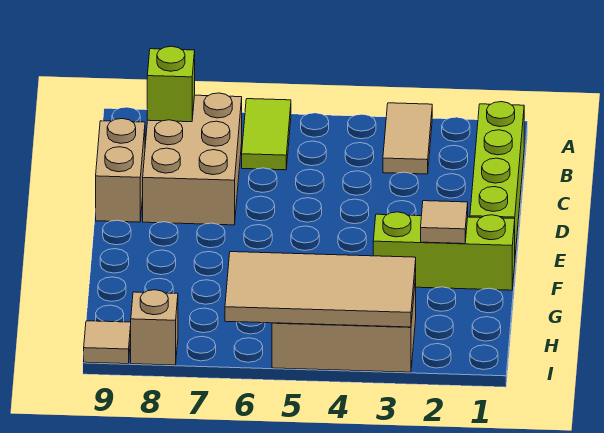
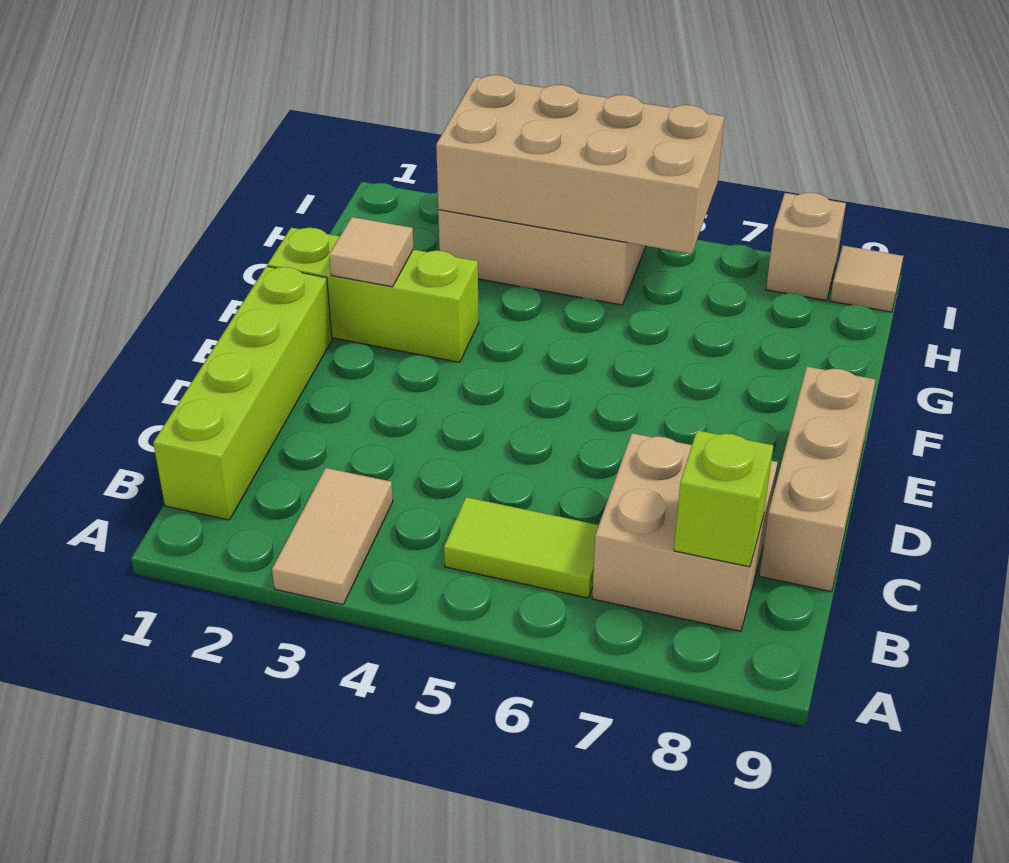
lime tile A6:B6 level 1 -> lime tile B5:B6 level 1
tan brick B7:D8 level 1 -> tan brick B7:C8 level 1
tan brick C9:D9 level 1 -> tan brick C9:E9 level 1
tan tile H3:I6 level 2 -> tan brick H3:I6 level 2

